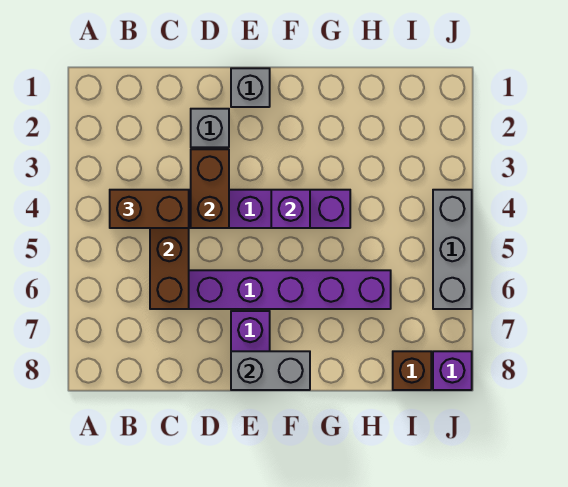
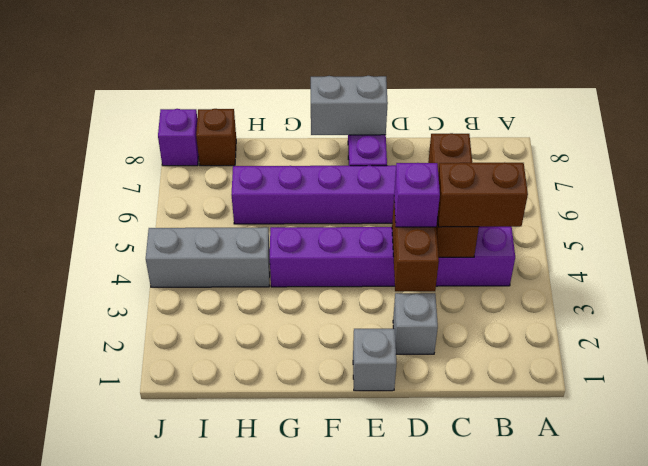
purple brick F4 level 2 -> purple brick D4 level 3
grey brick J4:J6 level 1 -> grey brick H4:J4 level 1

